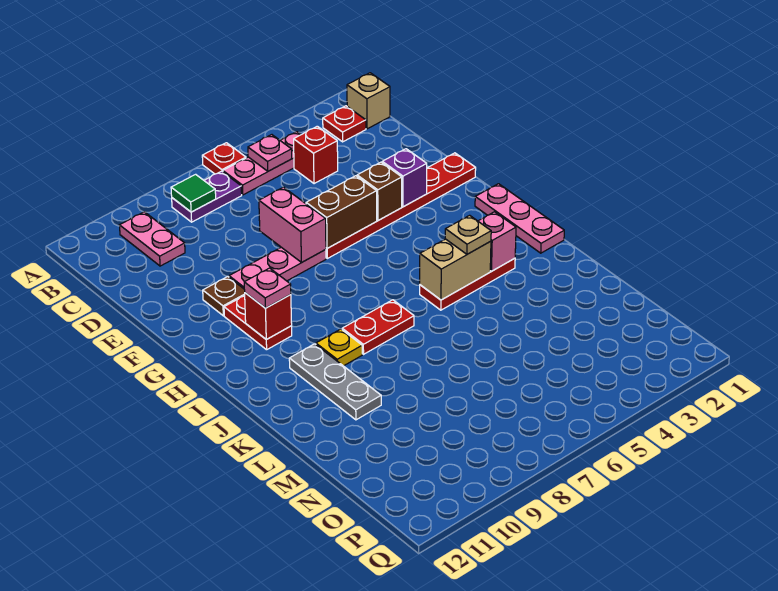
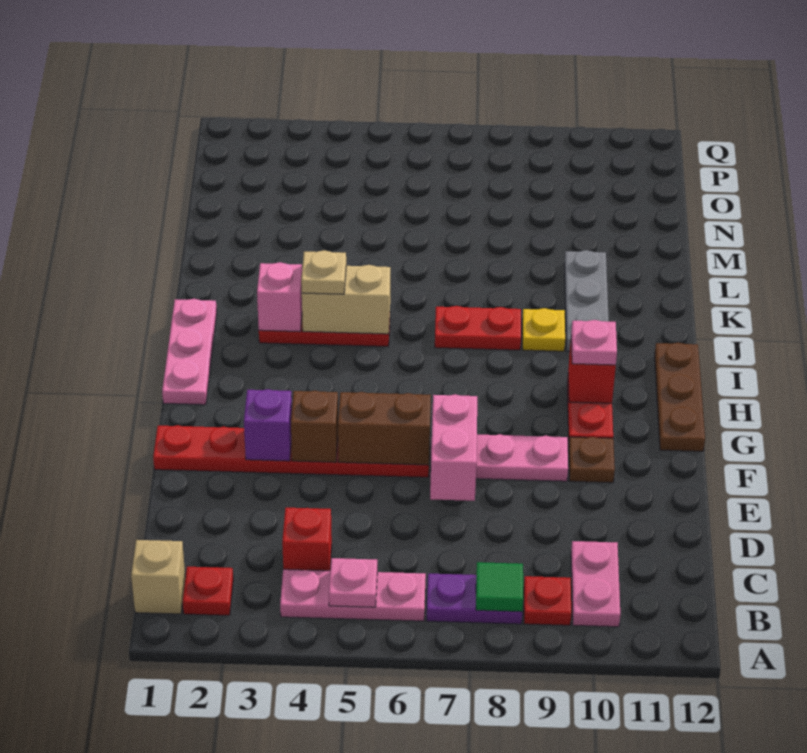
red plate A6 level 1 -> red plate B9 level 1
none -> brown plate G12:I12 level 1

